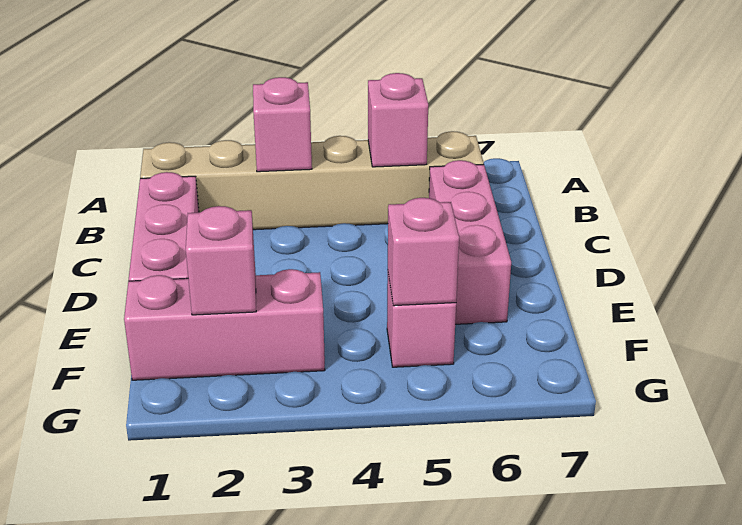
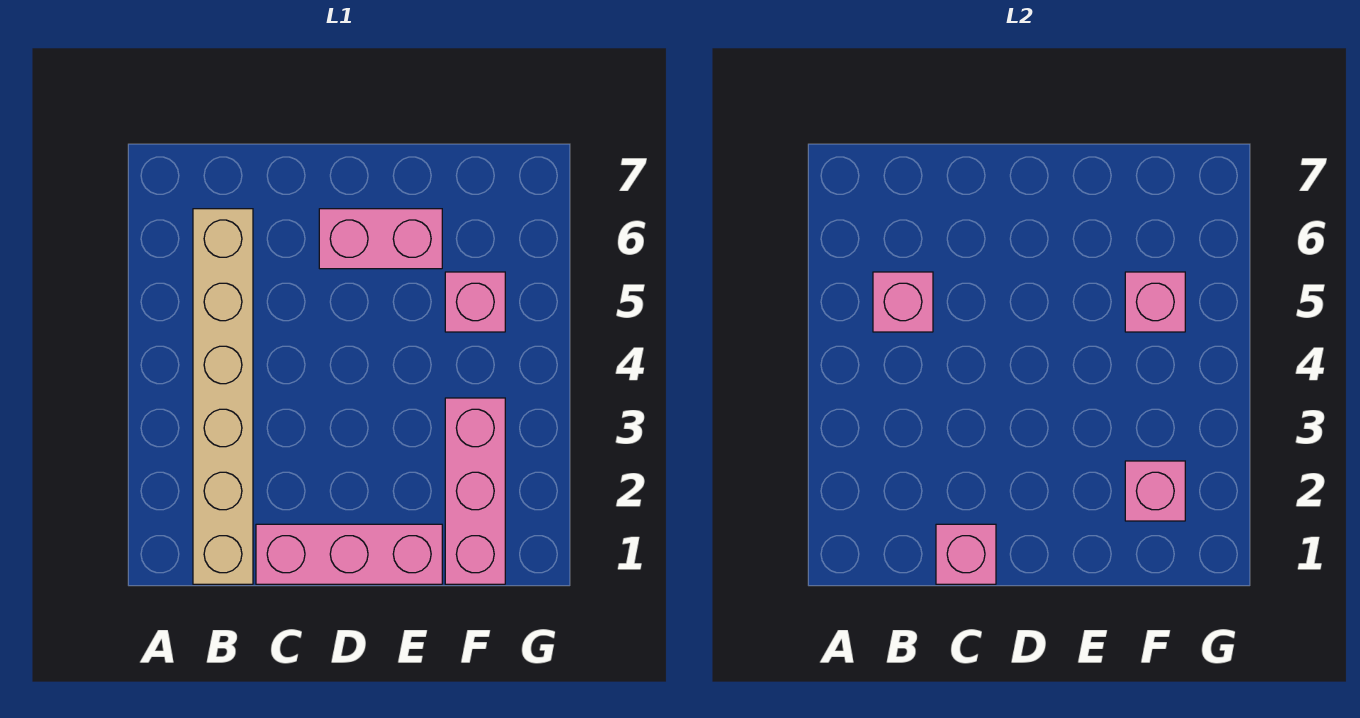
pink brick B3 level 2 -> pink brick C1 level 2
pink brick C6:E6 level 1 -> pink brick D6:E6 level 1

